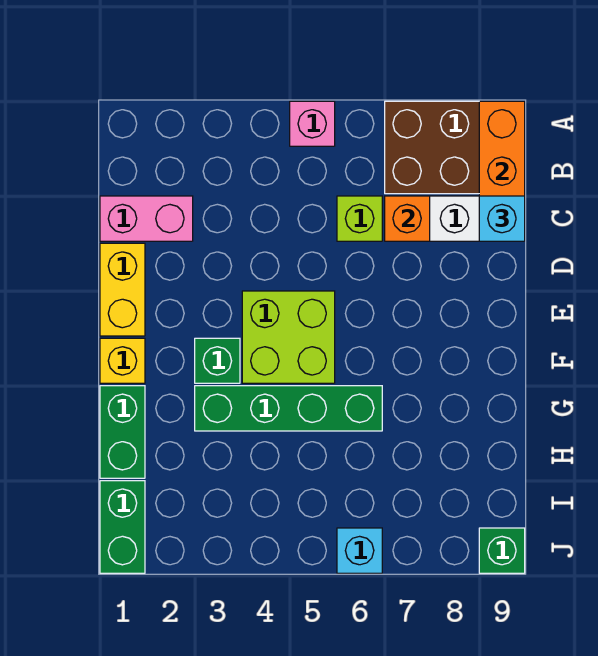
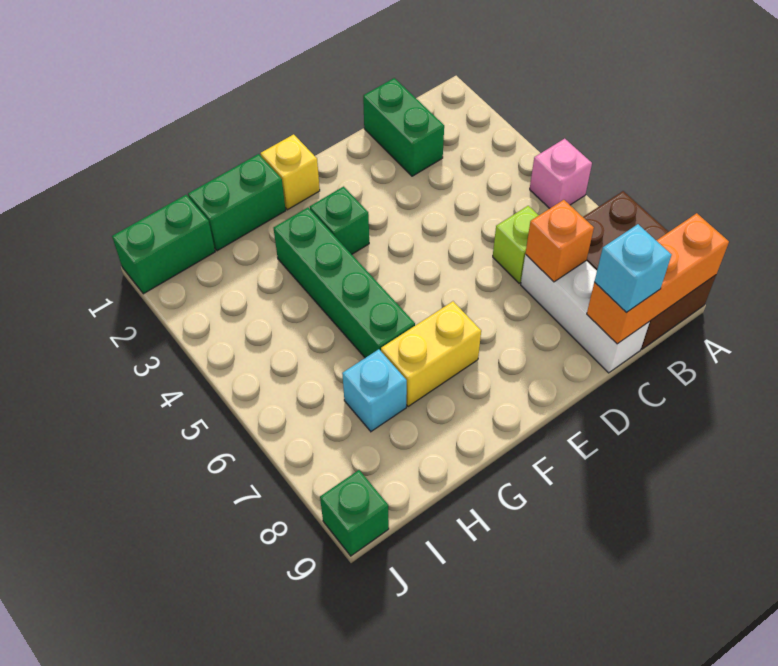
pink brick C1:C2 level 1 -> green brick C1:C2 level 1
yellow brick D1:E1 level 1 -> yellow brick F7:G7 level 1
lime brick E4:F5 level 1 -> none
cyan brick J6 level 1 -> cyan brick H7 level 1

